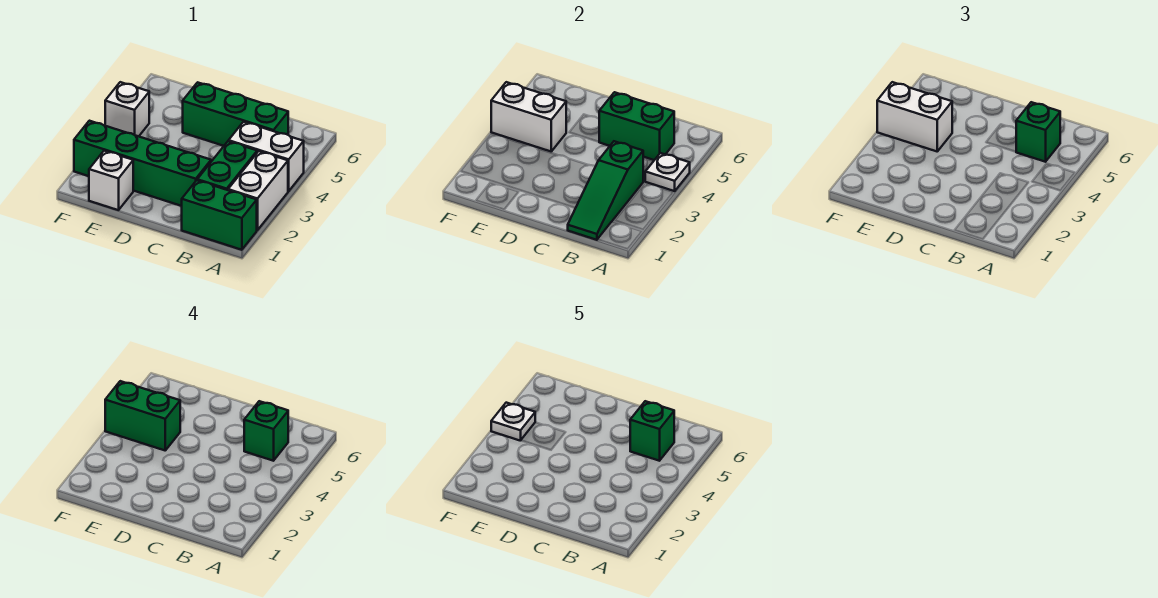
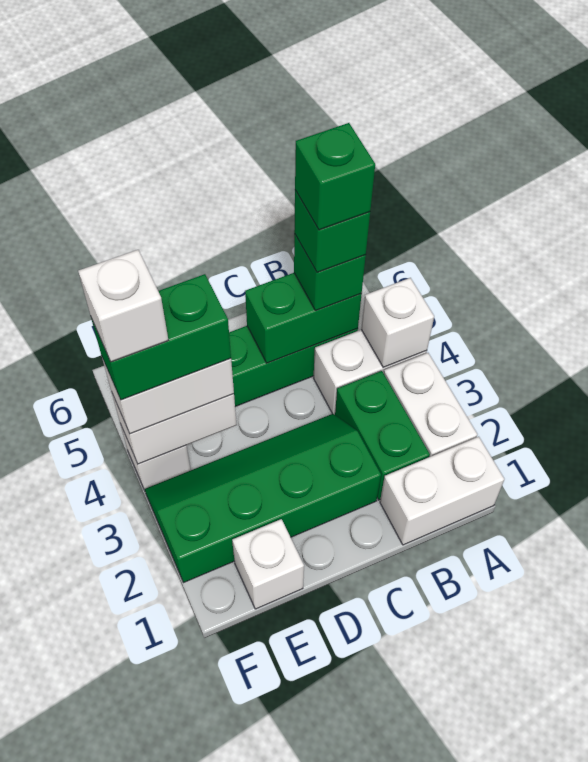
green brick A1:B1 level 1 -> white brick A1:B1 level 1
white plate A4 level 2 -> white brick A4 level 2
green slope B1:B3 level 2 top 3 -> none
white plate F4 level 5 -> white brick F4 level 5

